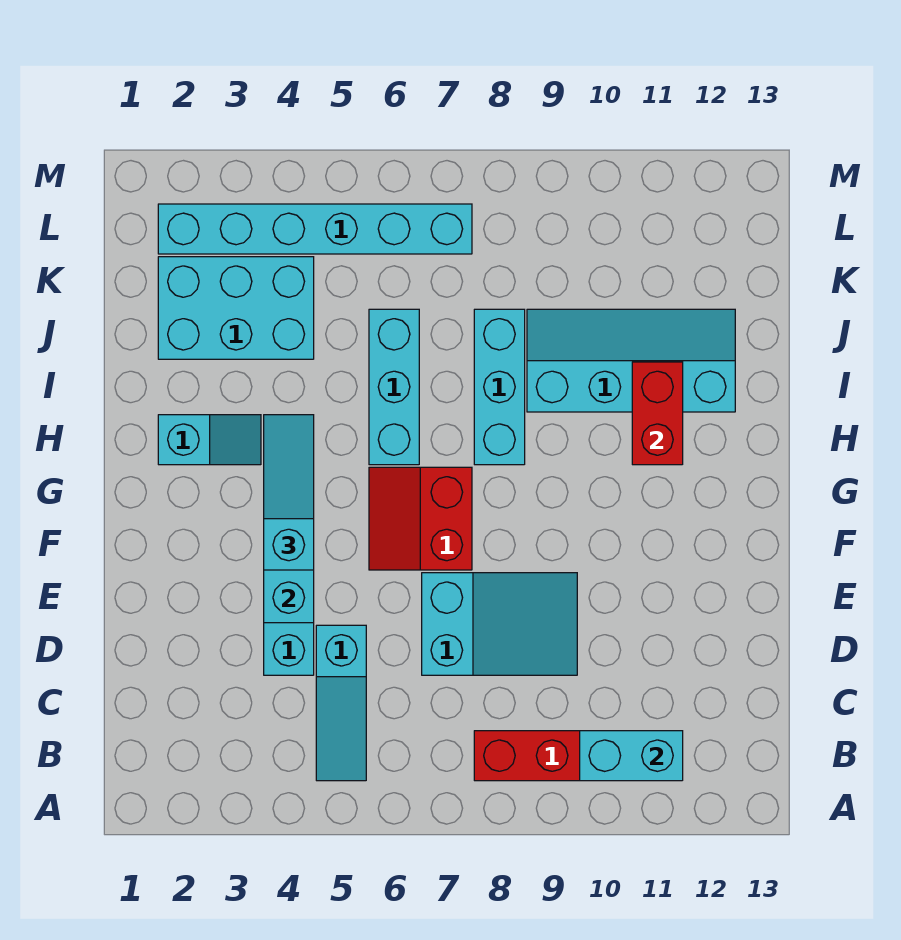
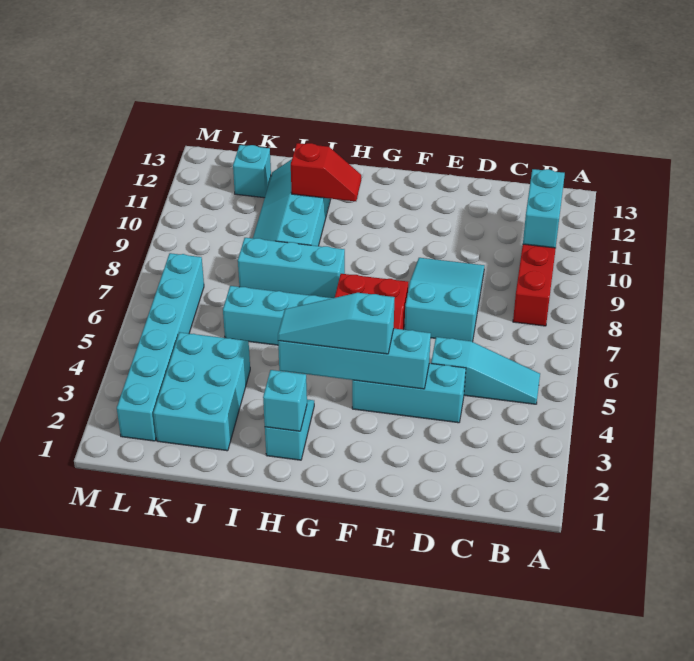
none -> cyan brick H2 level 2
red brick H11:I11 level 2 -> red slope H11:I11 level 2 top I
none -> cyan brick K12 level 1

